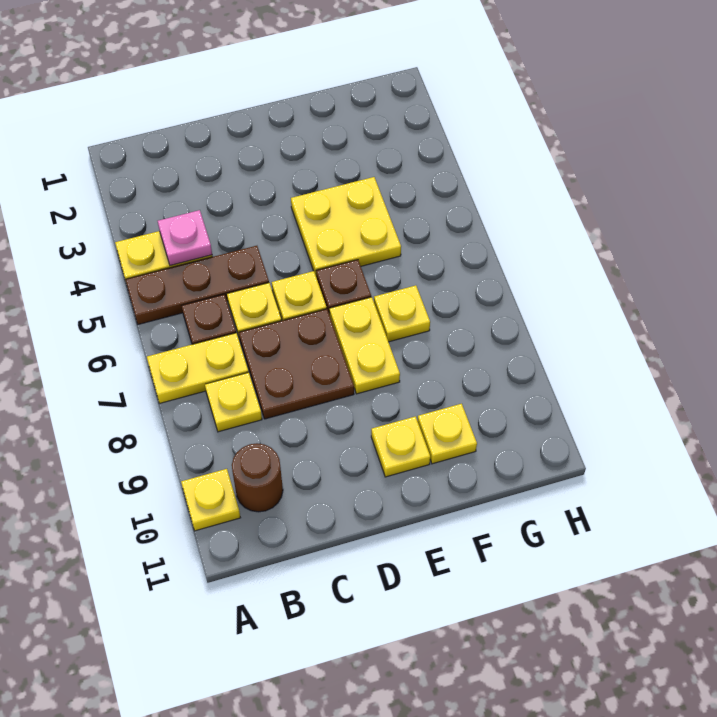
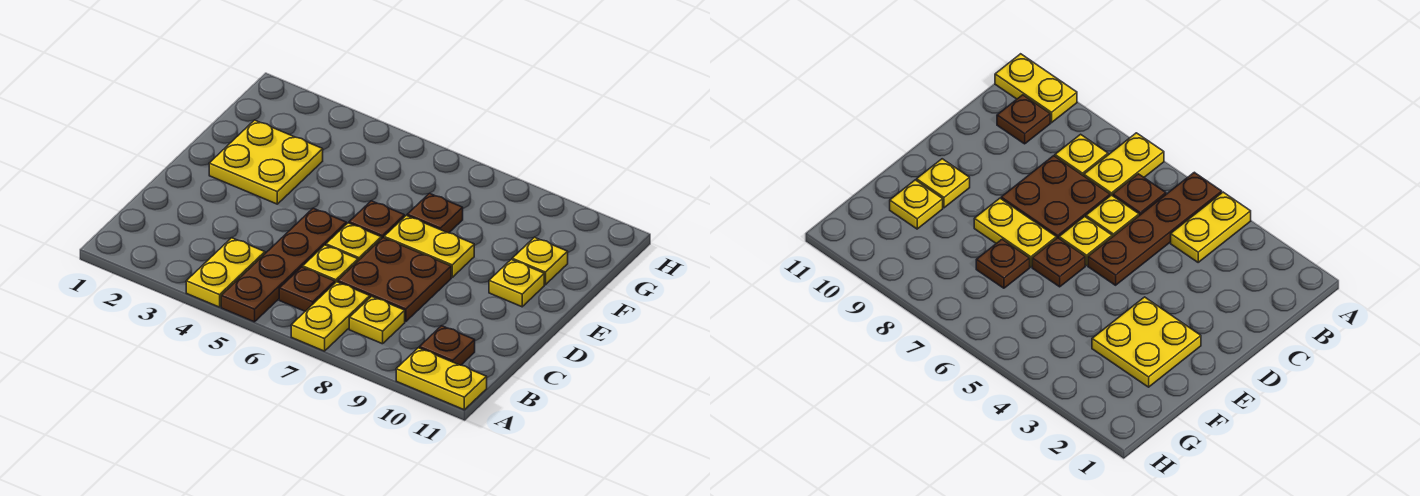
brown plate A5:C5 level 1 -> brown plate A5:D5 level 1
yellow plate A10 level 1 -> yellow plate A10:A11 level 1
pink plate B4 level 2 -> none
brown round brick B10 level 1 -> brown plate B10 level 1
yellow plate E4:F5 level 1 -> yellow plate E2:F3 level 1
yellow plate F7 level 1 -> brown plate F7 level 1

